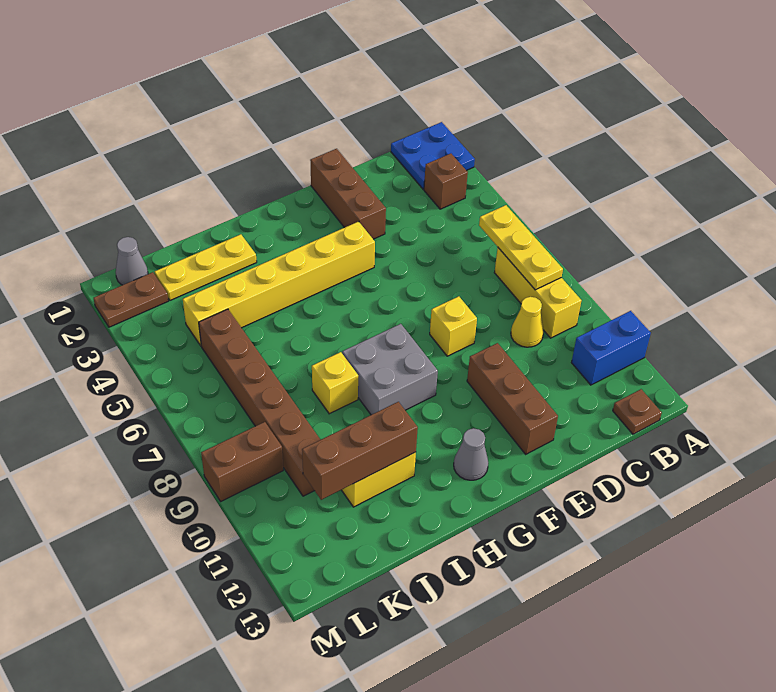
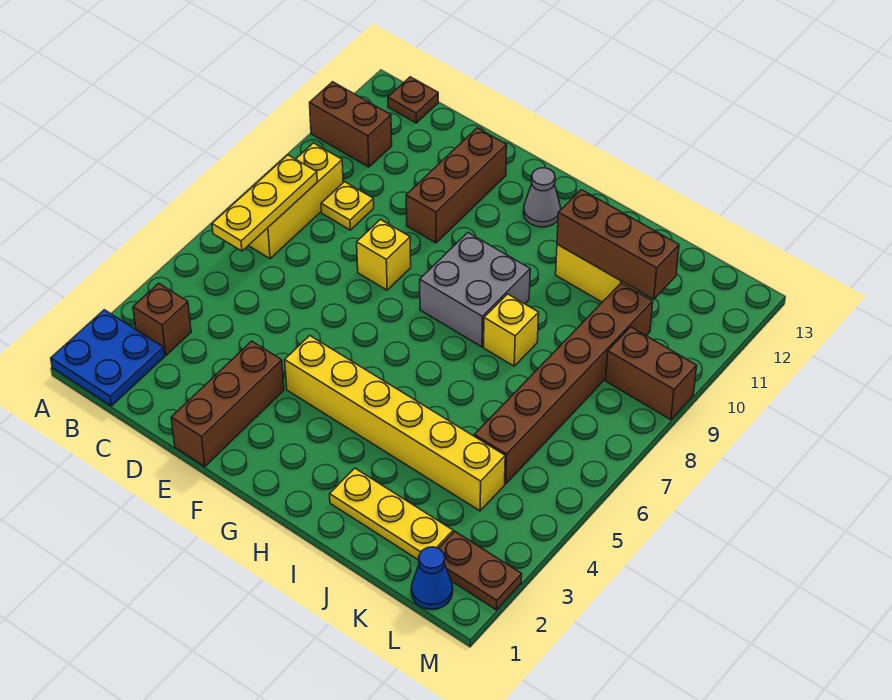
blue brick A11:B11 level 1 -> brown brick A11:B11 level 1
yellow cone C9 level 1 -> yellow plate C9 level 1
grey cone L1 level 1 -> blue cone L1 level 1

